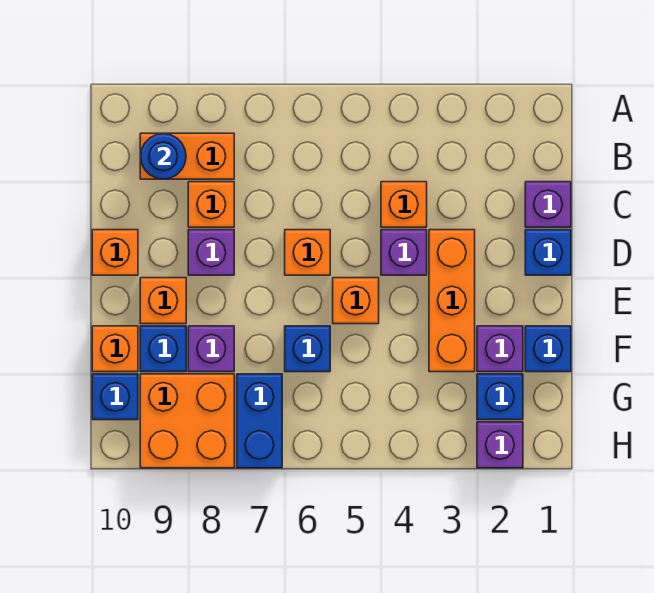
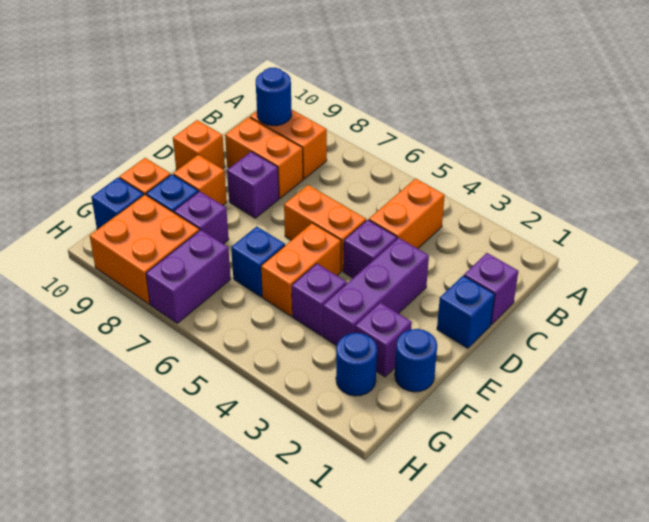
orange brick C4 level 1 -> orange brick B4:C4 level 1
orange brick C8 level 1 -> orange brick C8:C9 level 1
orange brick D3:F3 level 1 -> purple brick D3:F3 level 1
orange brick D6 level 1 -> orange brick D5:D6 level 1
orange brick E5 level 1 -> orange brick E5:F5 level 1
blue brick F1 level 1 -> blue round brick F1 level 1
blue brick G2 level 1 -> blue round brick G2 level 1
blue brick G7:H7 level 1 -> purple brick G7:H7 level 1
purple brick H2 level 1 -> purple brick F4 level 1

